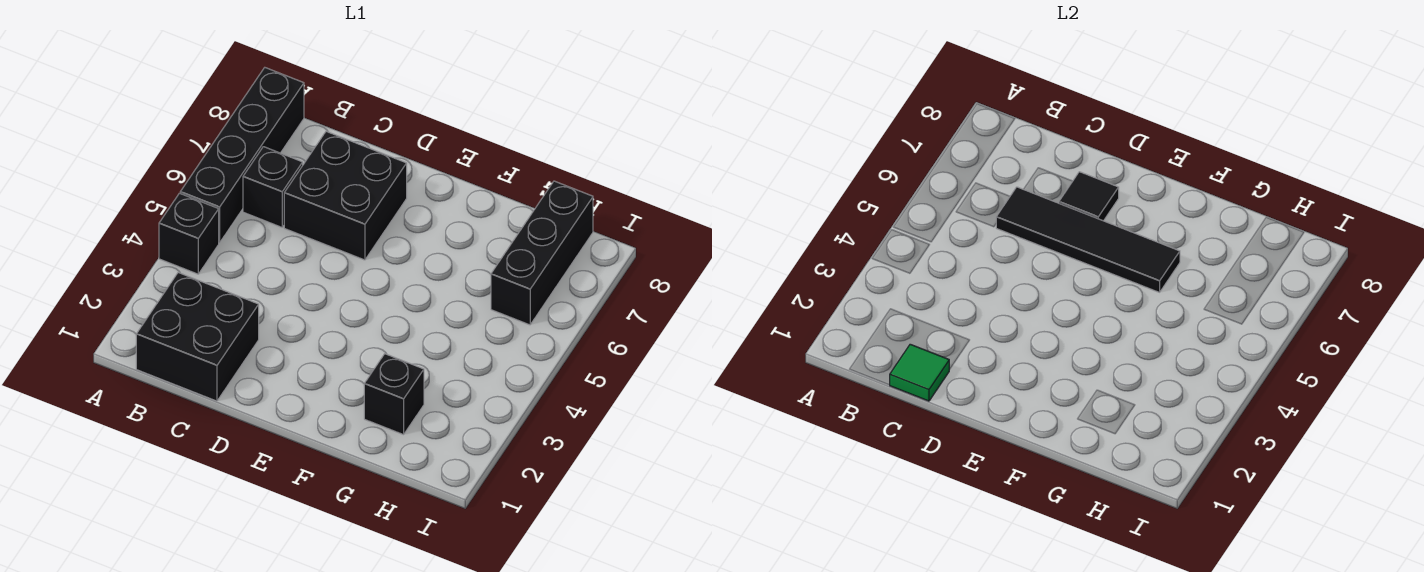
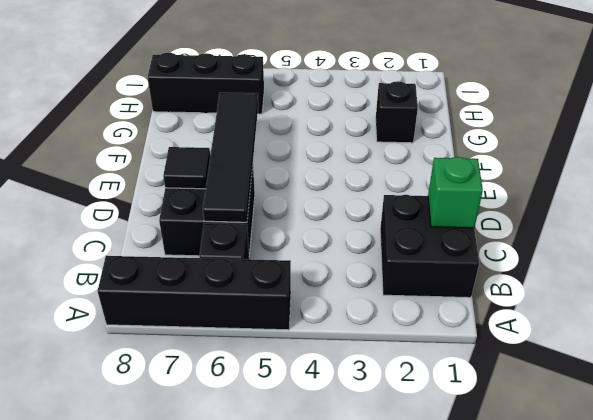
black brick A4 level 1 -> none
green tile C1 level 2 -> green brick C1 level 2

